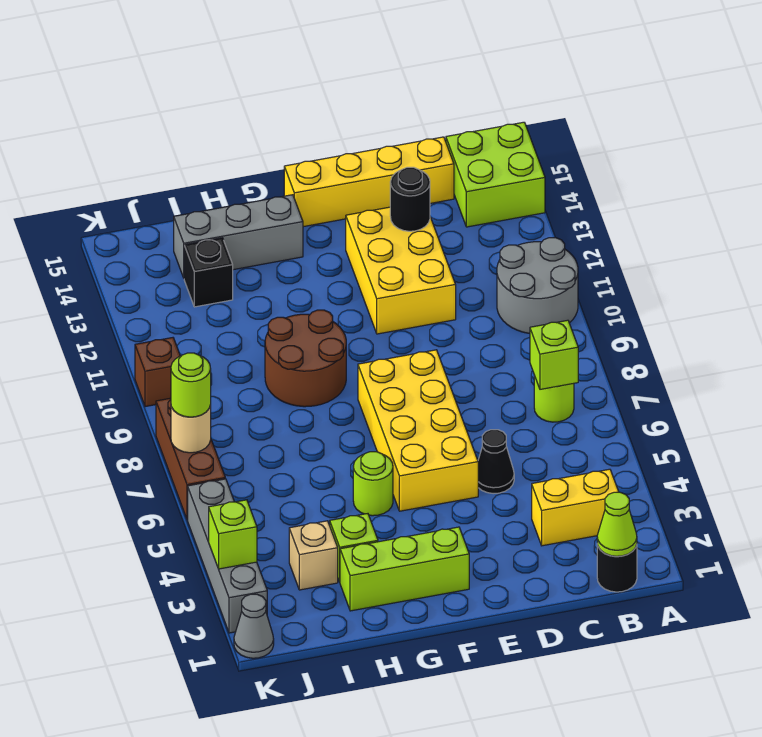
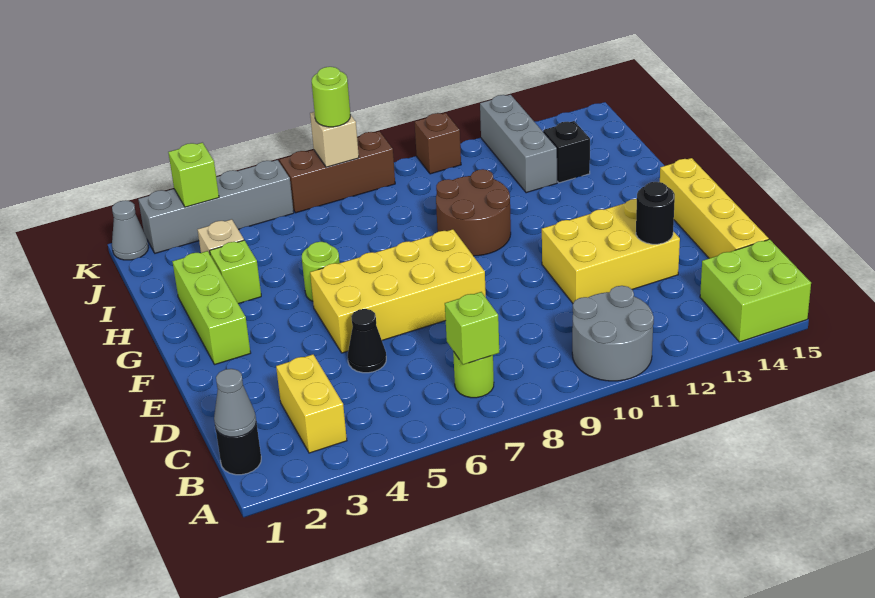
lime cone B1 level 2 -> grey cone B1 level 2
grey brick G14:I14 level 1 -> grey brick I12:K12 level 1
tan round brick K7 level 2 -> tan brick K7 level 2

